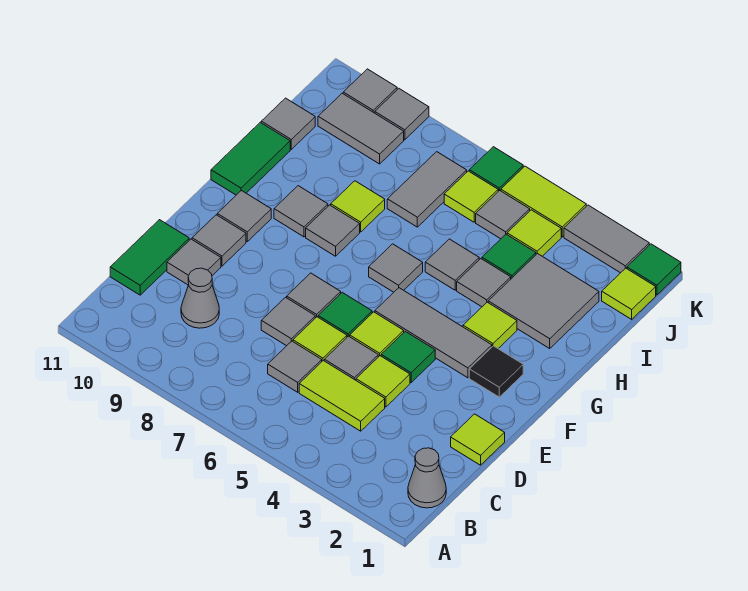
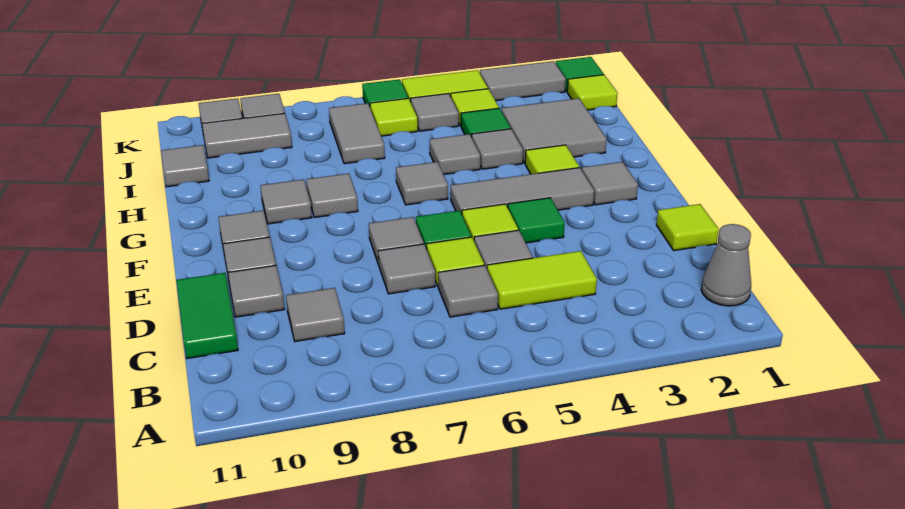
grey cone C9 level 1 -> grey tile C9 level 1
lime tile D4 level 1 -> none
black tile F2 level 1 -> grey tile F2 level 1
green tile G11:H11 level 1 -> none
lime tile H8 level 1 -> none

